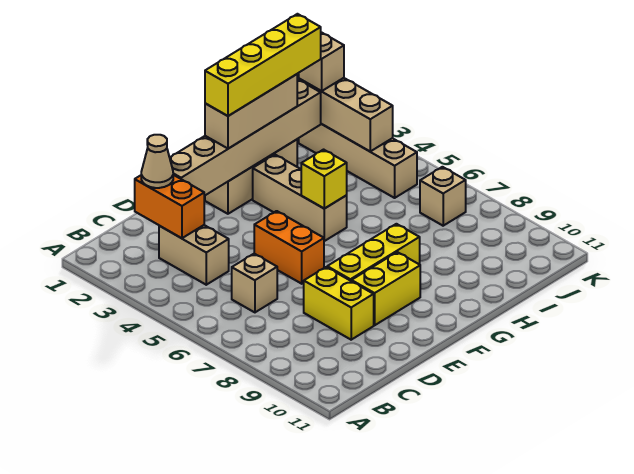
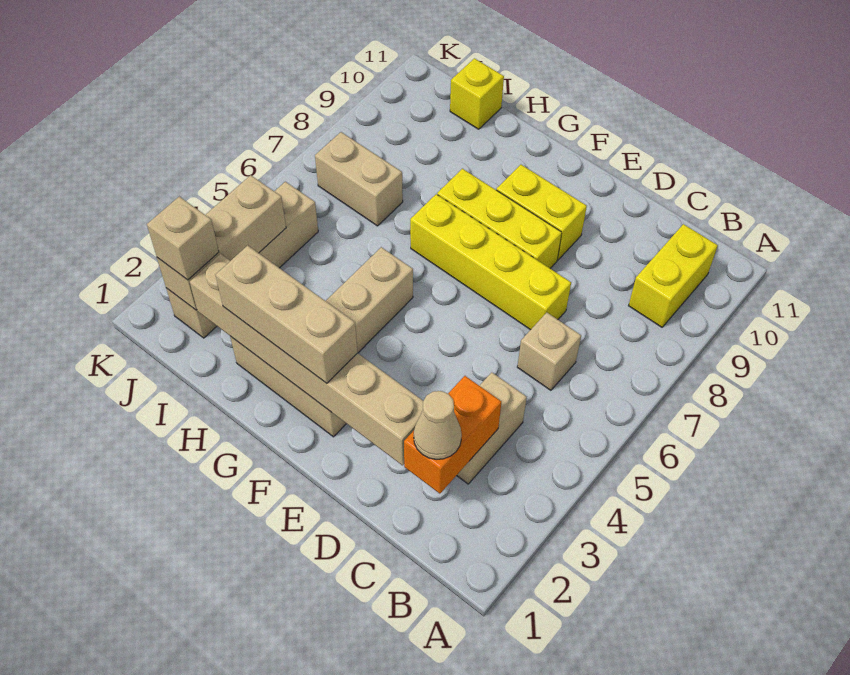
yellow brick D8:D9 level 1 -> yellow brick B9:B10 level 1
orange brick E5:E6 level 1 -> none
yellow brick F2:I2 level 4 -> yellow brick D7:G7 level 1
yellow brick G5 level 2 -> yellow brick I11 level 1
tan brick J7 level 1 -> tan brick I7:J7 level 1

